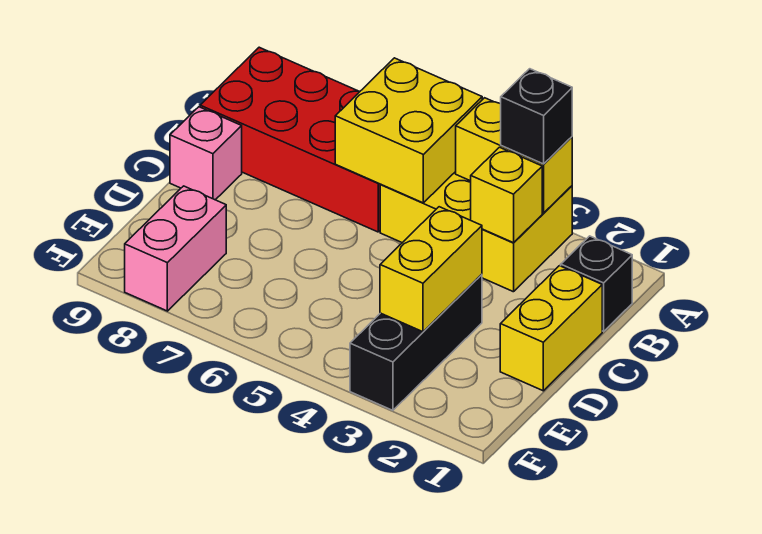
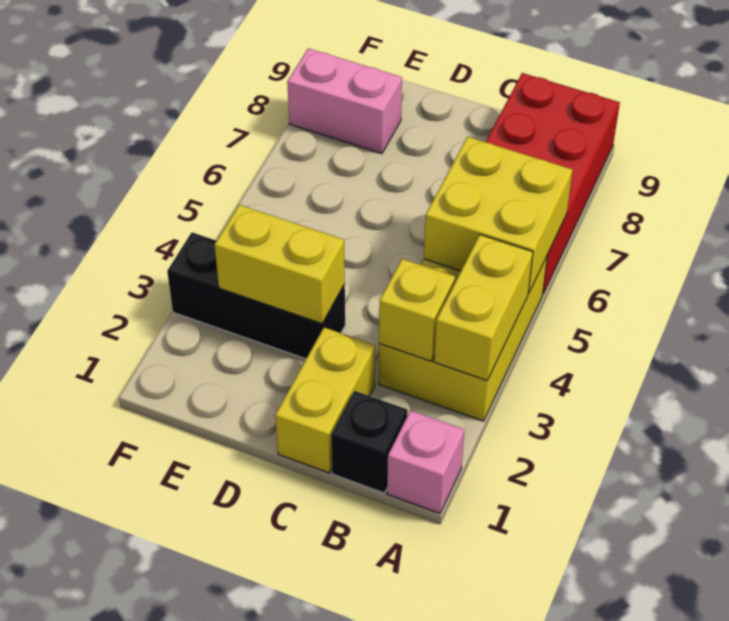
black brick A3 level 3 -> none
yellow brick C1:D1 level 1 -> yellow brick C1:C2 level 1
pink brick C9 level 1 -> pink brick A1 level 1

